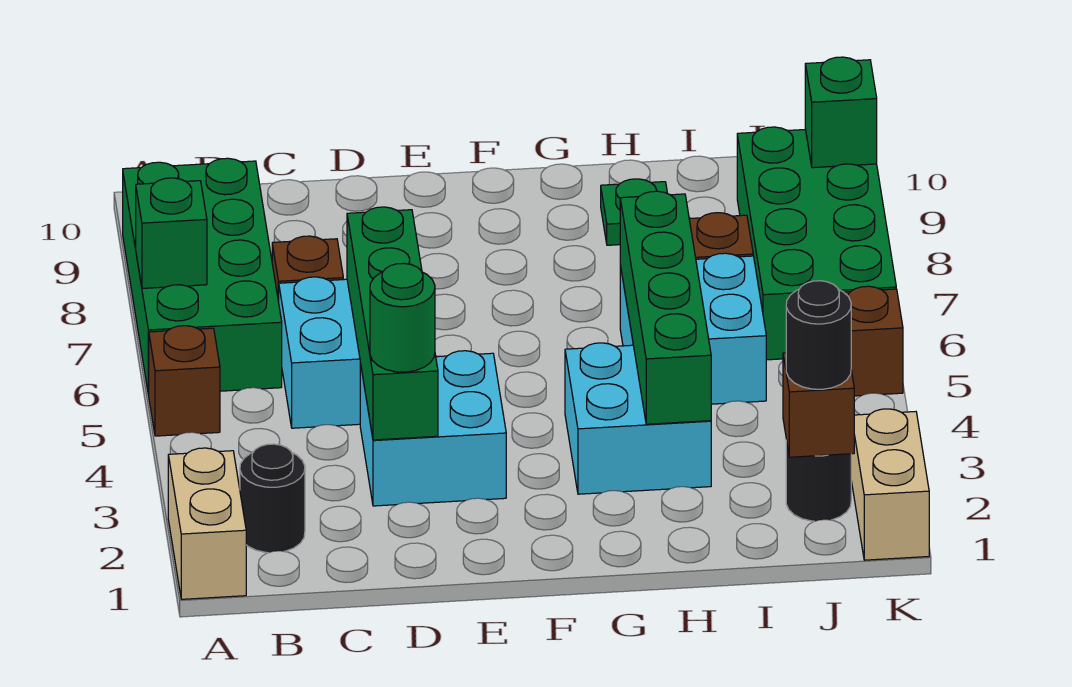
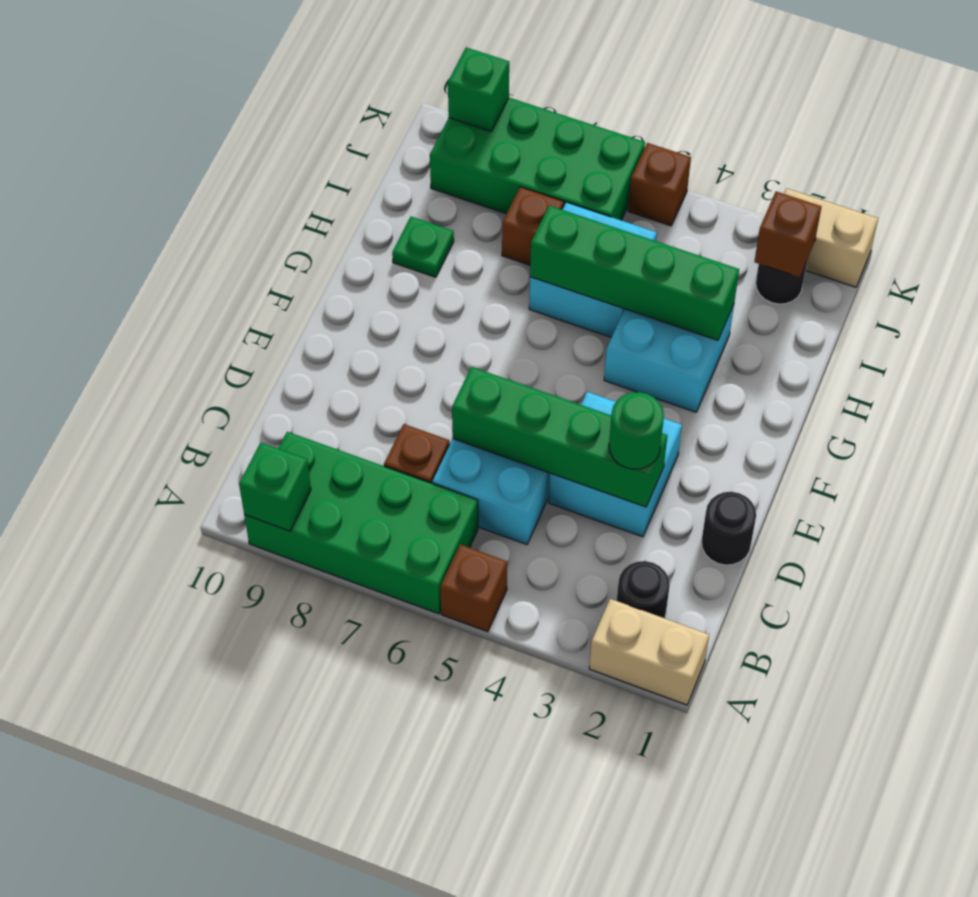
green brick A7 level 2 -> green brick A9 level 2
black round brick J2 level 3 -> black round brick D1 level 1

